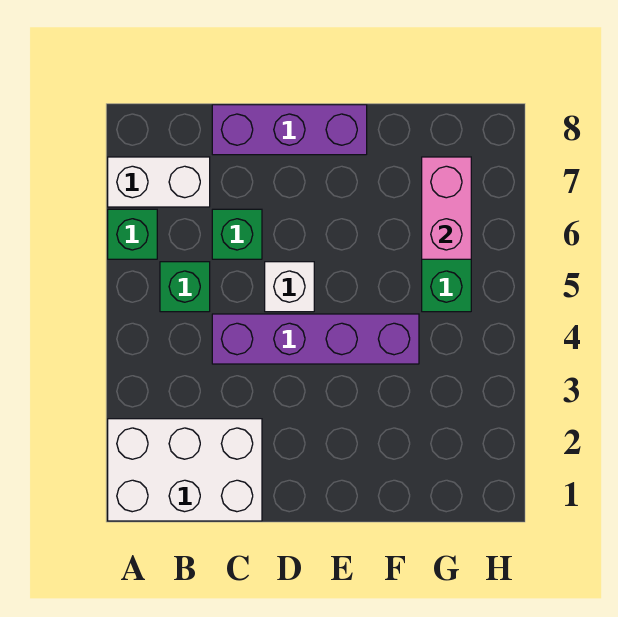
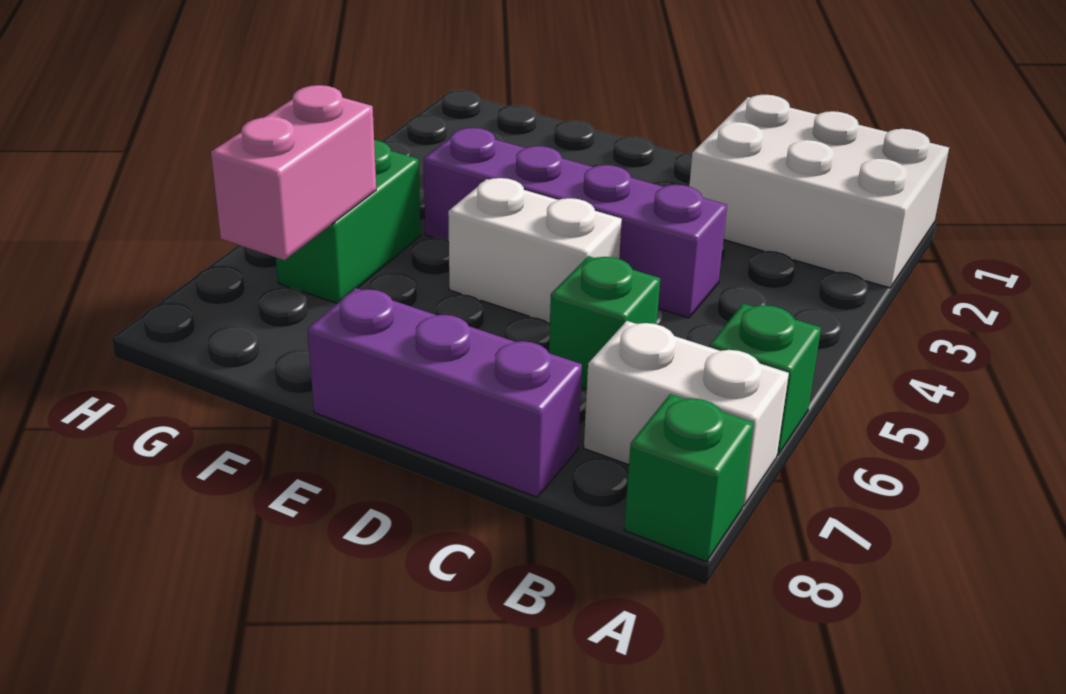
green brick B5 level 1 -> green brick A8 level 1
white brick D5 level 1 -> white brick D5:E5 level 1

